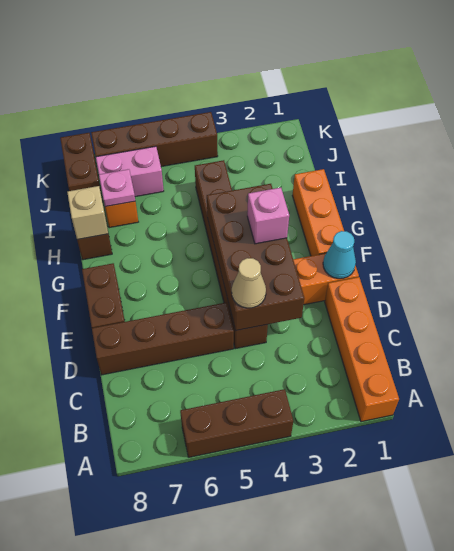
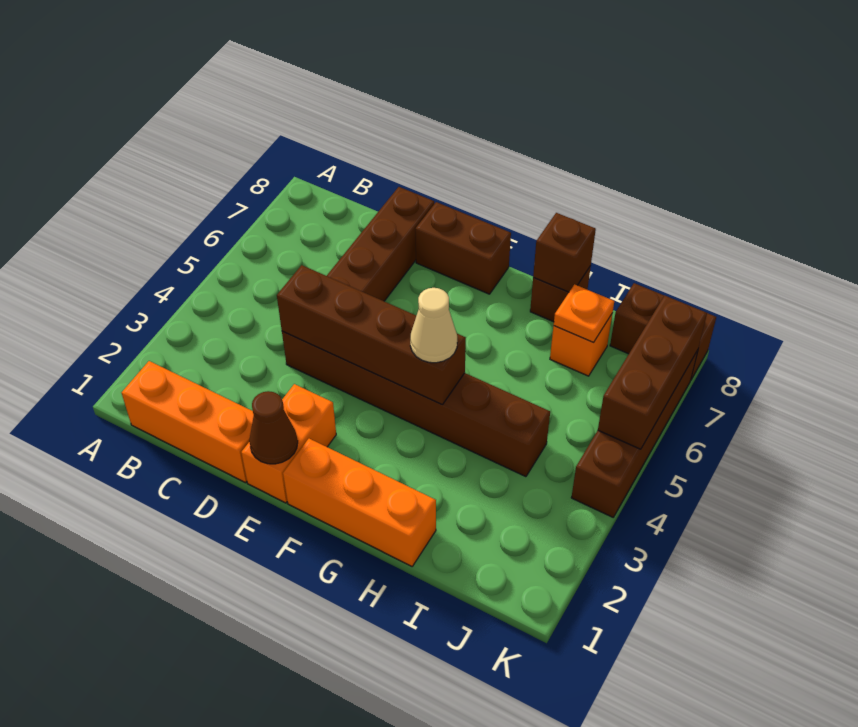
orange brick A1:D1 level 1 -> orange brick B1:D1 level 1
brown brick A4:A6 level 1 -> brown brick K5:K7 level 2
brown brick D3:G4 level 2 -> brown brick D4:G4 level 2
tan cone D4 level 3 -> tan cone G4 level 3
cyan cone E1 level 2 -> brown cone E1 level 2
pink brick F3 level 3 -> none
tan brick H8 level 2 -> brown brick H8 level 2
pink plate I7 level 2 -> orange plate I7 level 2
pink brick J6:J7 level 1 -> none

